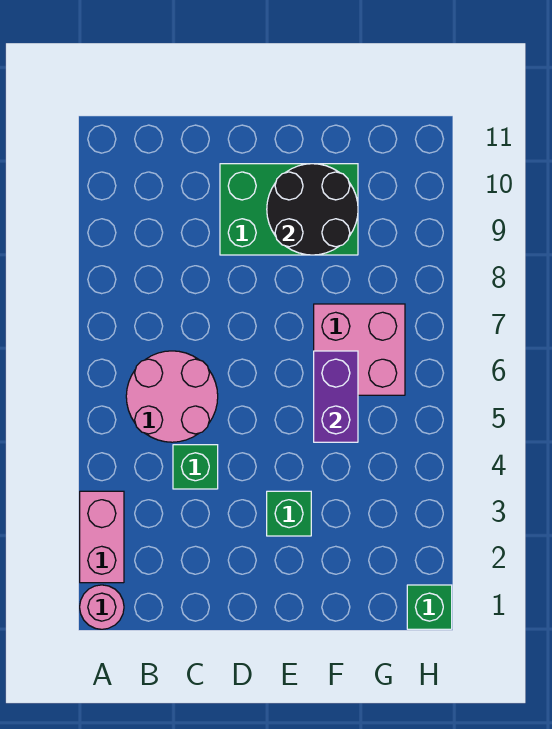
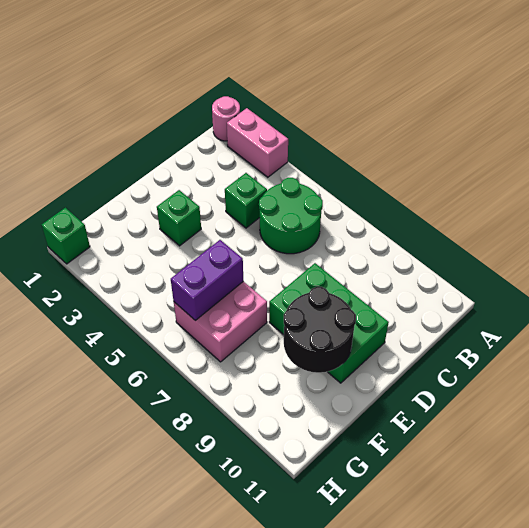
pink round brick B5:C6 level 1 -> green round brick B5:C6 level 1
green brick D9:F10 level 1 -> green brick D8:E10 level 1
purple brick F5:F6 level 2 -> purple brick F6:G6 level 2

